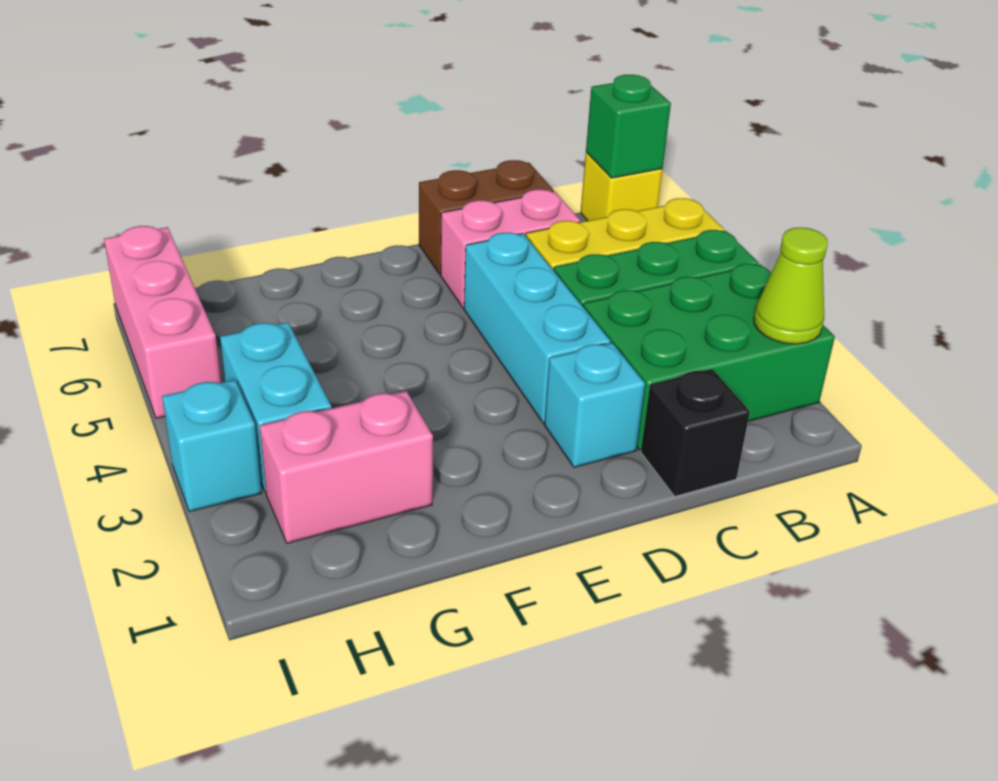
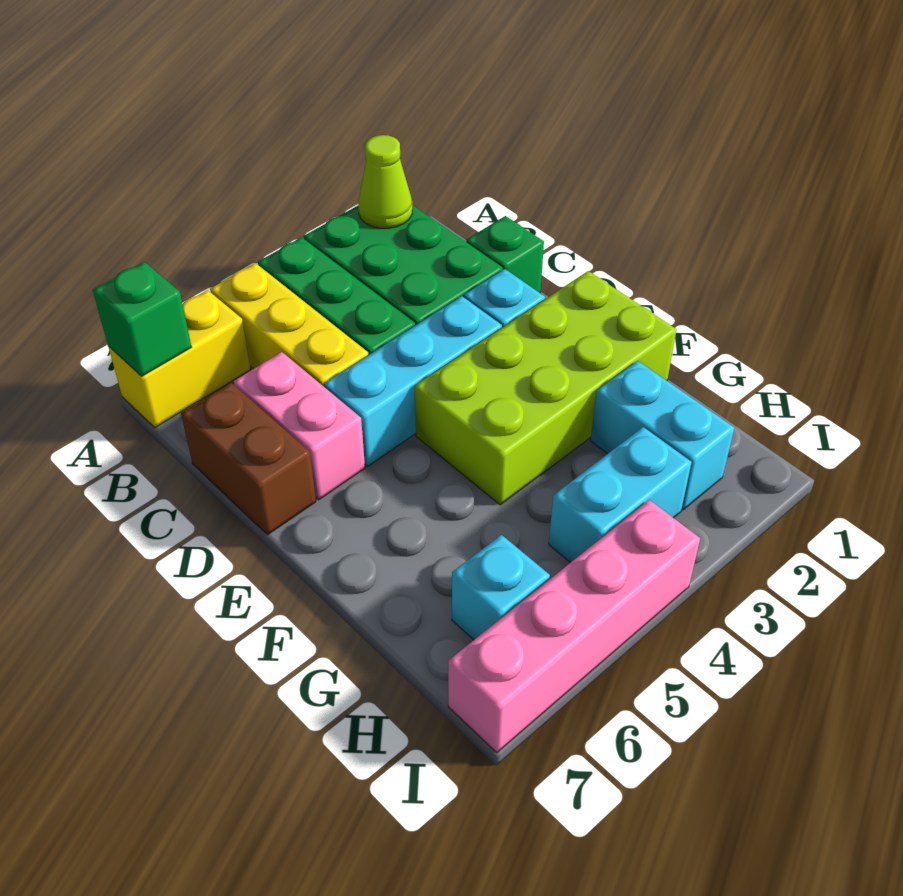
yellow brick A7 level 1 -> yellow brick A6:A7 level 1
black brick C1 level 1 -> green brick C1 level 1
none -> lime brick E1:F4 level 1
pink brick G2:H2 level 1 -> cyan brick G2:H2 level 1
cyan brick I3 level 1 -> cyan brick H6 level 1
pink brick I5:I7 level 1 -> pink brick I4:I7 level 1

